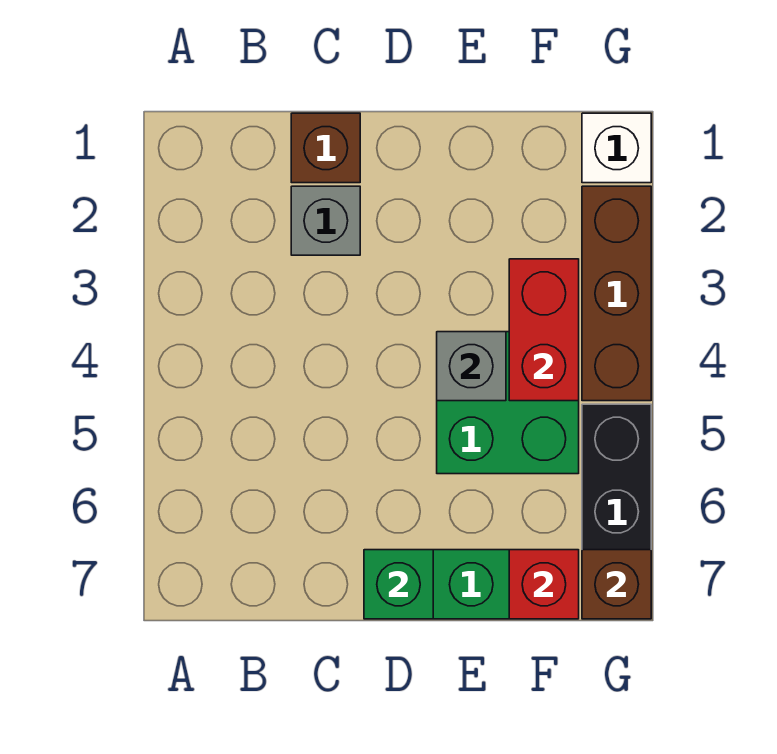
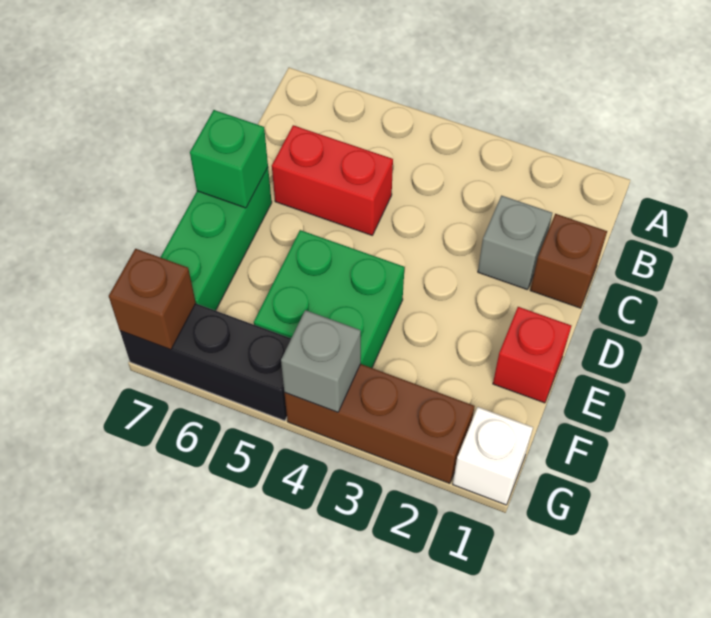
grey brick E4 level 2 -> grey brick G4 level 2
red brick F3:F4 level 2 -> red brick C5:C6 level 1
red brick F7 level 2 -> red brick E1 level 1

